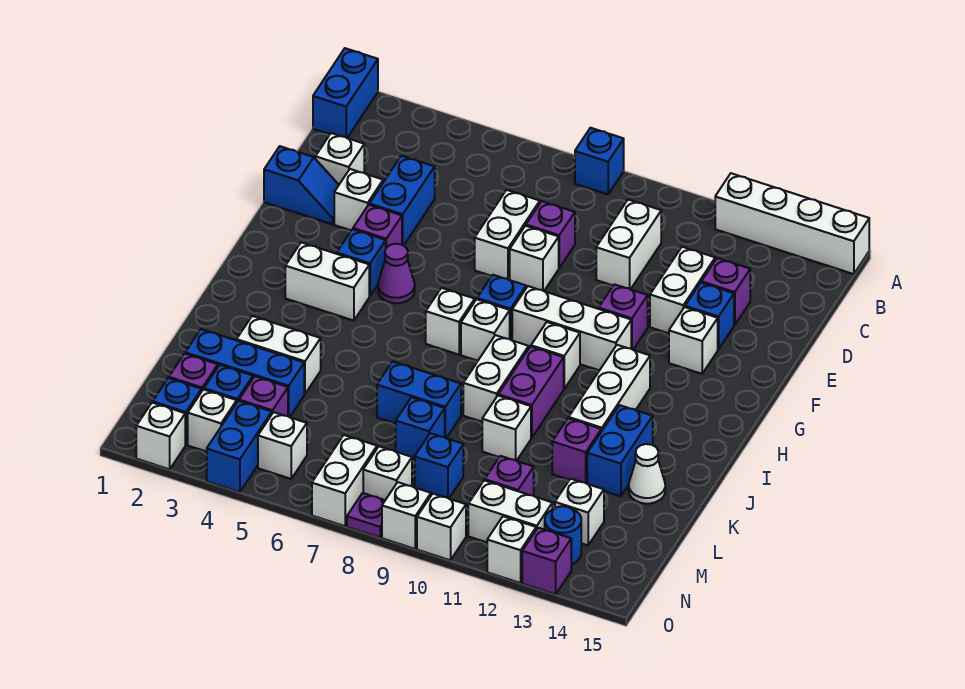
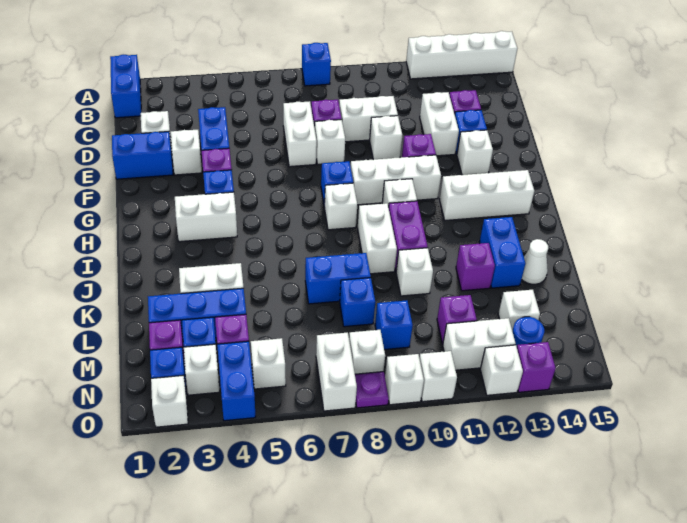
white brick C10:D10 level 1 -> white brick D9:D10 level 1
blue slope E1:E2 level 1 top 1 -> blue brick E1:E2 level 1
purple cone G5 level 1 -> none
white brick H7 level 1 -> white brick E10 level 1
white brick H12:J12 level 1 -> white brick H12:H14 level 1

